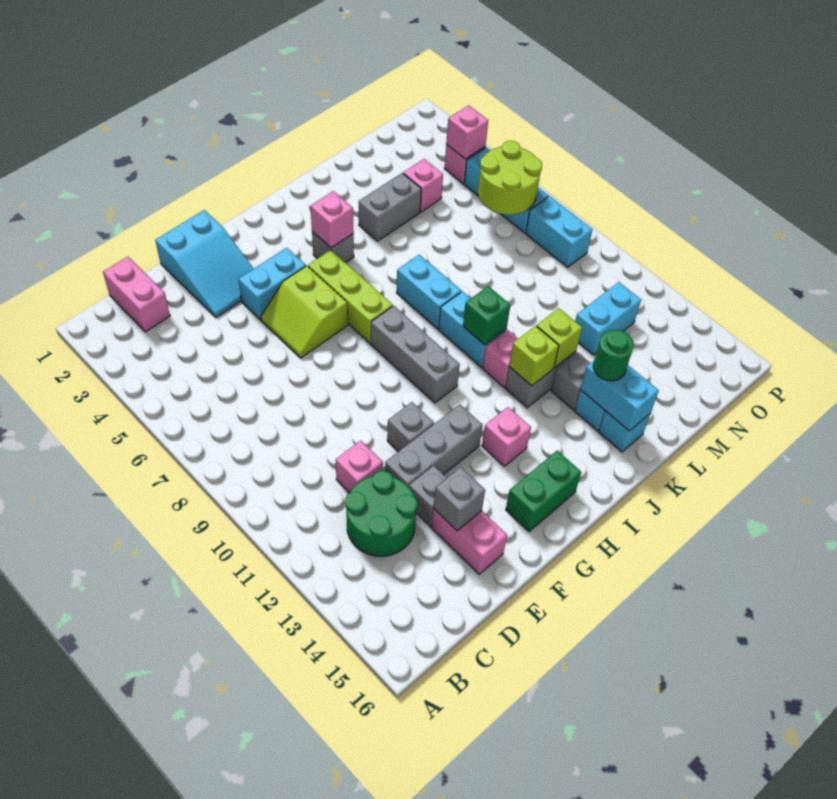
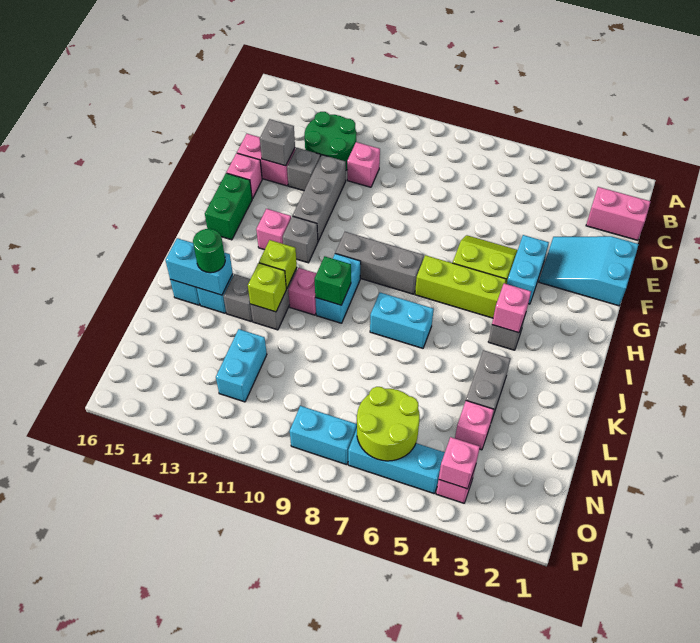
grey brick F11 level 1 -> grey brick H12 level 1
none -> pink brick F15 level 1
cyan brick J9:J10 level 1 -> cyan brick I10:J10 level 1

